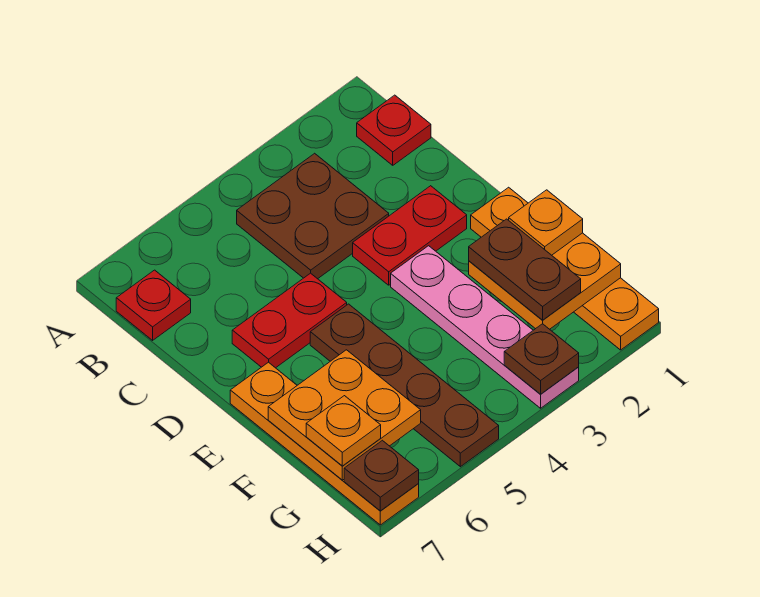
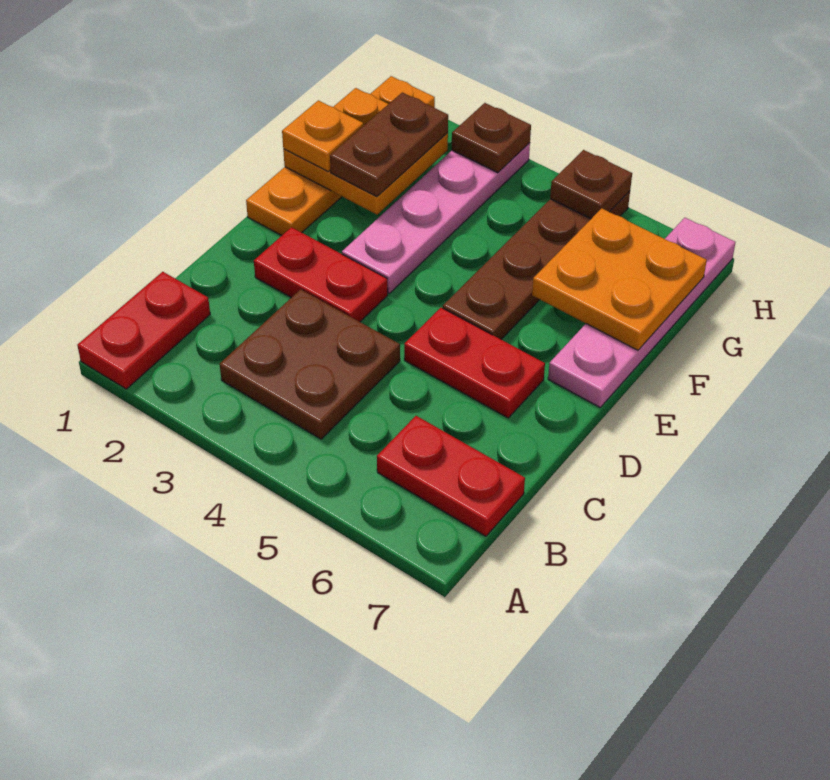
red plate B1 level 1 -> red plate A1:B1 level 1
red plate B7 level 1 -> red plate B6:B7 level 1
orange plate E7:H7 level 1 -> pink plate E7:H7 level 1
orange plate G7 level 3 -> none
brown plate H7 level 2 -> brown plate H5 level 2

